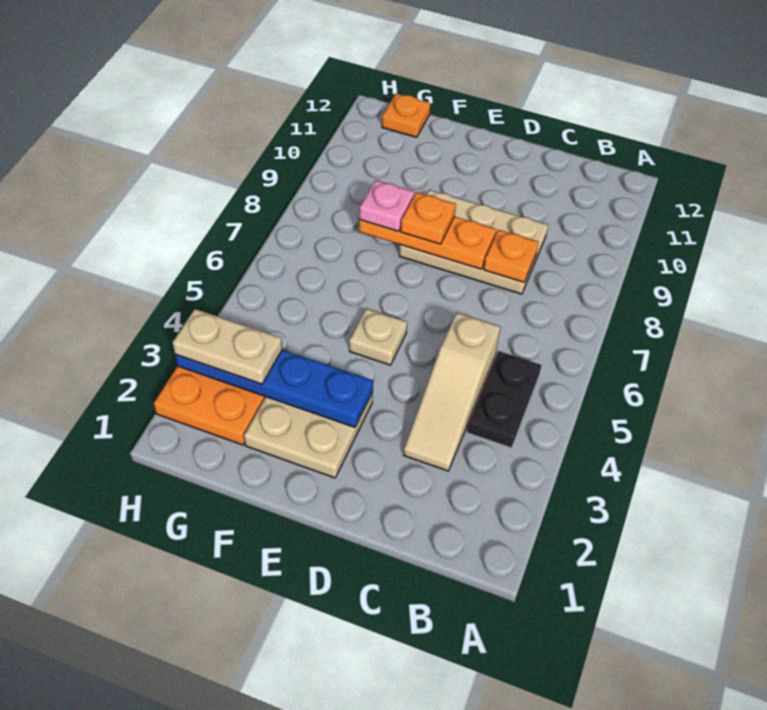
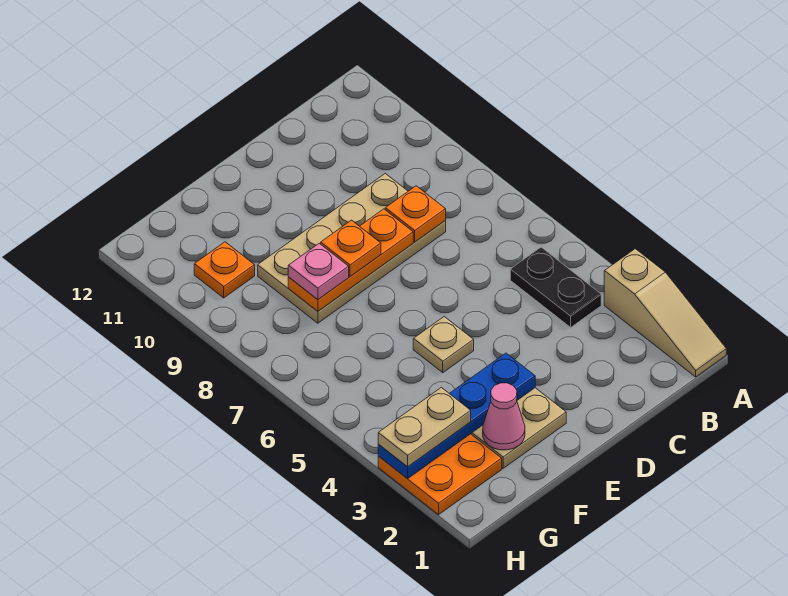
tan slope C3:C5 level 1 top 5 -> tan slope A1:A3 level 1 top 3
tan plate C8:E9 level 1 -> tan plate C8:F9 level 1
none -> pink cone F2 level 2
orange plate G12 level 1 -> orange plate G10 level 1

